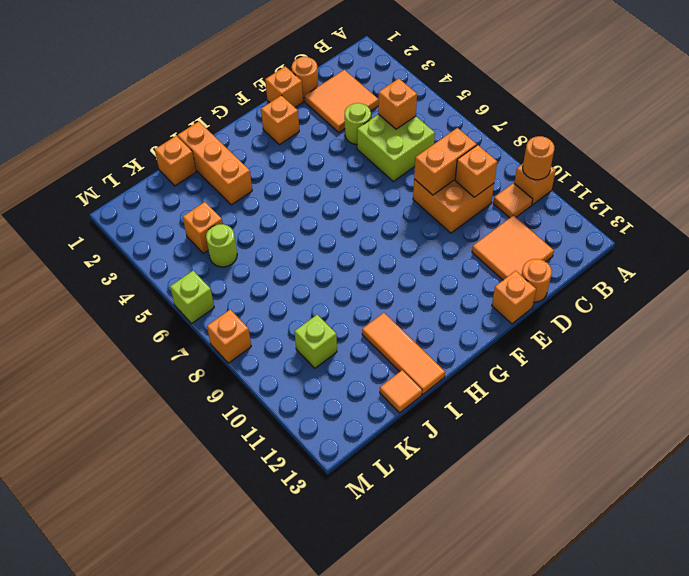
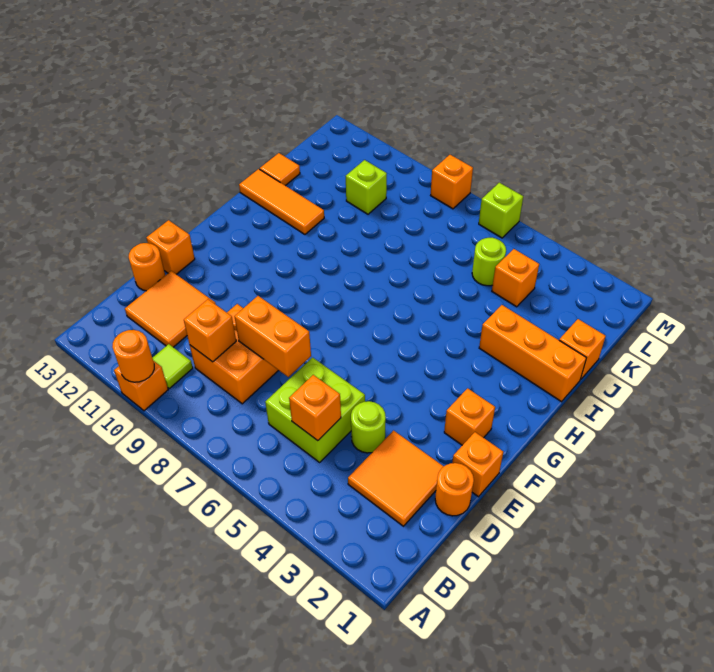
orange tile B10 level 1 -> lime tile B10 level 1
orange brick C8:D8 level 2 -> orange brick D7:D8 level 2

